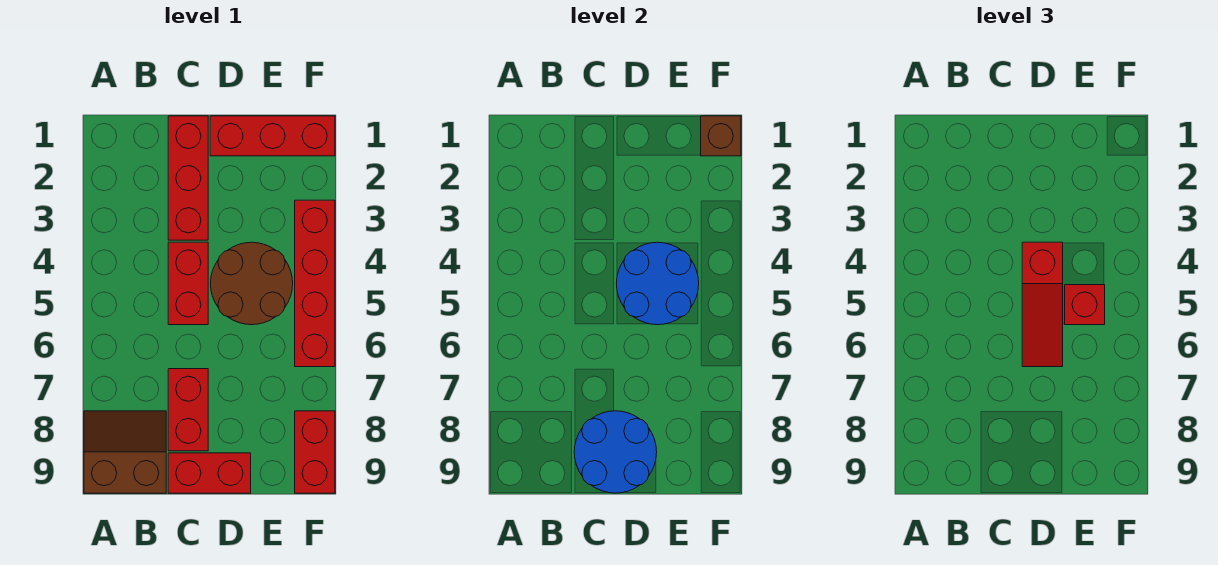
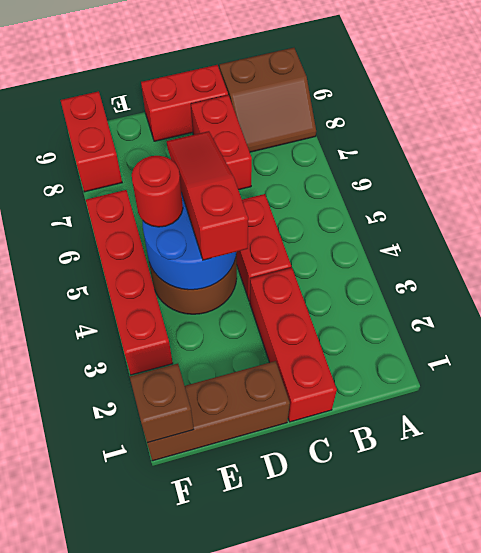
blue round brick C8:D9 level 2 -> none
red brick D1:F1 level 1 -> brown brick D1:F1 level 1
red brick E5 level 3 -> red round brick E5 level 3

